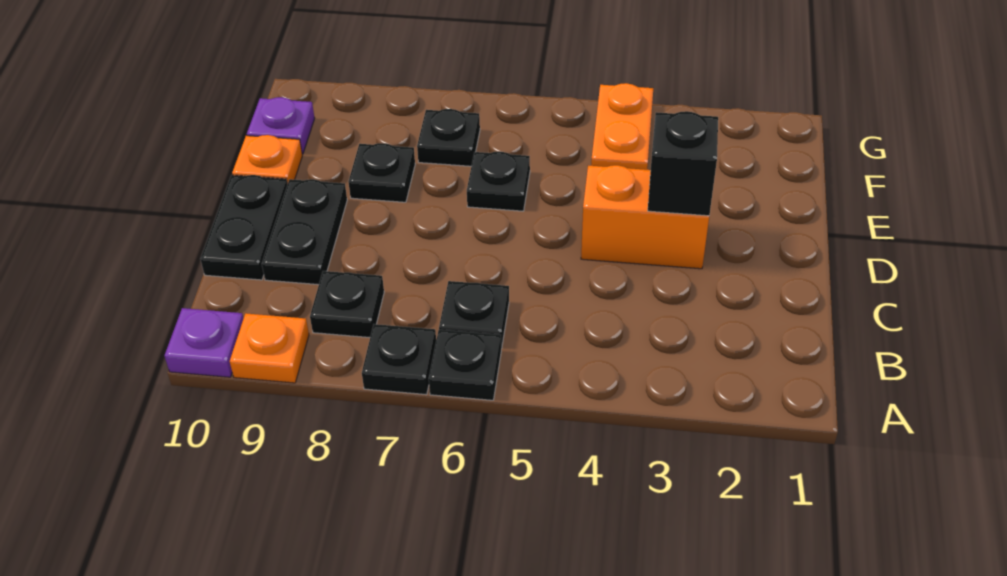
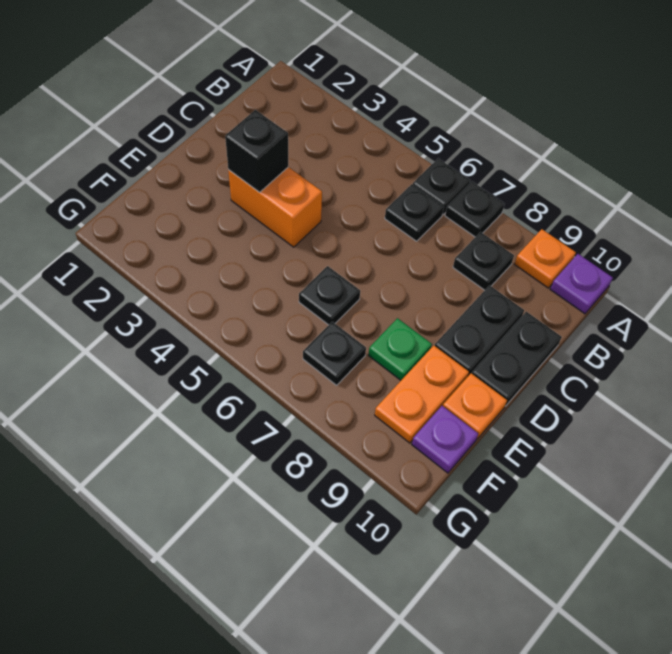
black plate E8 level 1 -> green plate E8 level 1
orange plate F4:G4 level 1 -> orange plate E9:F9 level 1

